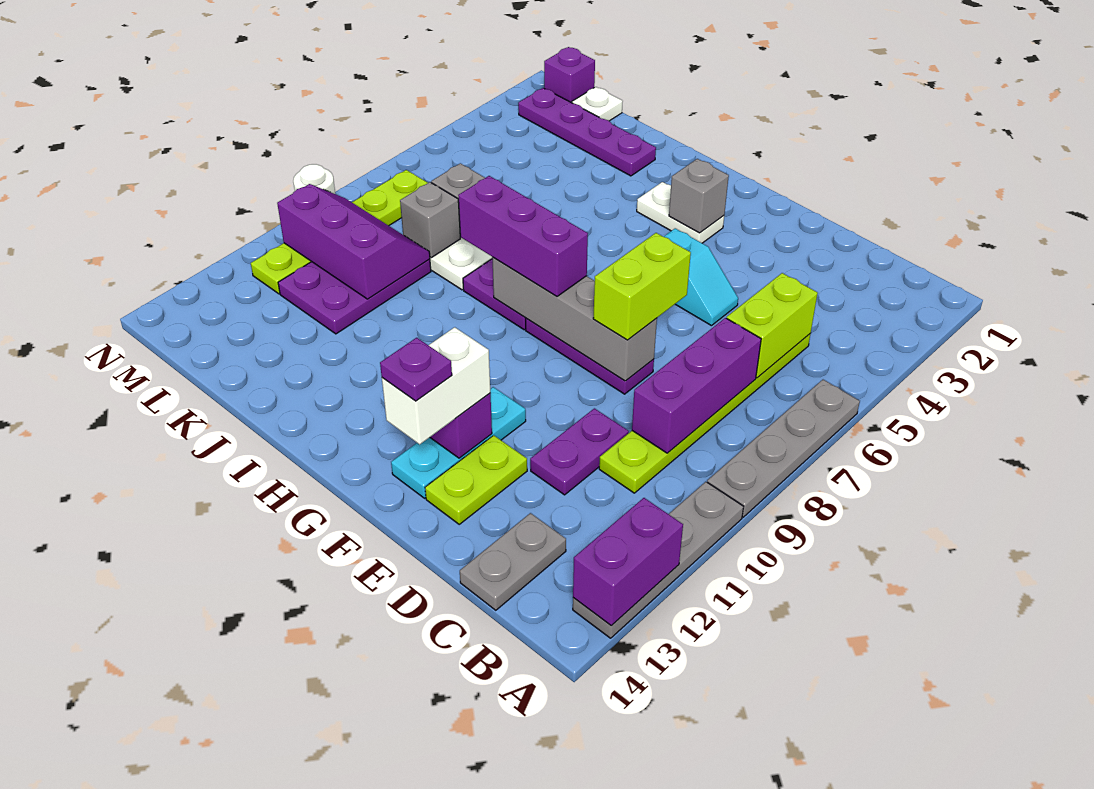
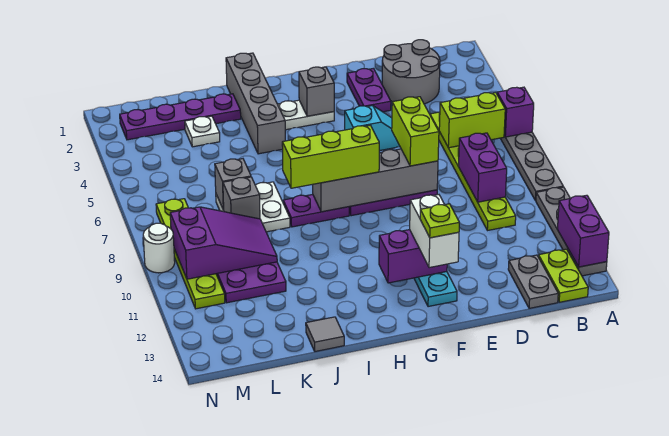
none -> grey round brick C2:D3 level 1
lime brick C5:C6 level 2 -> lime brick B6:C6 level 2
purple brick C7:C9 level 2 -> purple brick C8:C9 level 2
purple plate D10:D11 level 1 -> purple plate E2:E3 level 1
lime plate E12:E13 level 1 -> lime plate B13:B14 level 1
purple plate F13 level 4 -> lime plate F13 level 4
purple brick G8:I8 level 3 -> lime brick G8:I8 level 3
none -> grey brick I1:I4 level 1
none -> grey tile J14 level 1
purple slope K9:M10 level 2 top 10 -> purple slope K9:M10 level 2 top M
white plate L1 level 1 -> white plate K3 level 1
purple brick M1 level 1 -> purple brick A6 level 2

